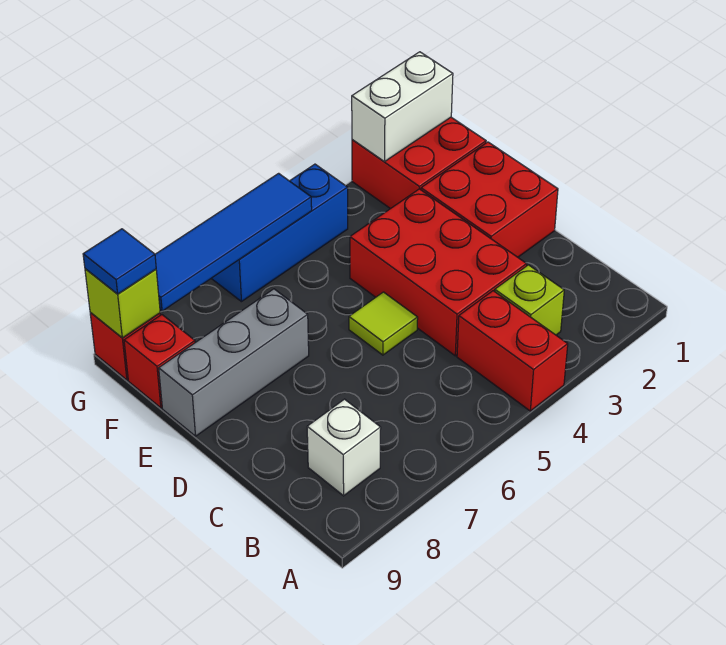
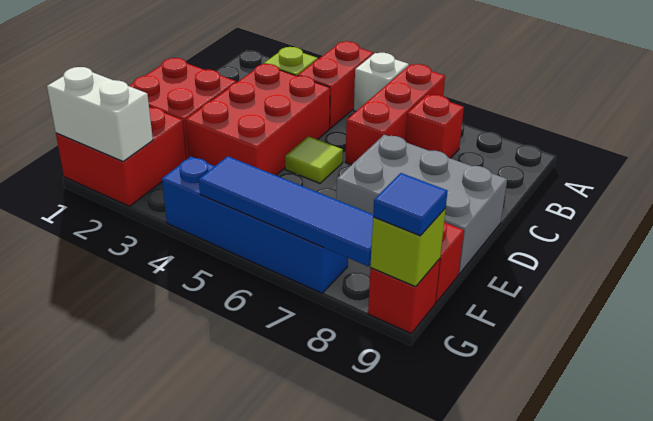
none -> red brick A6:C6 level 1
none -> red brick B7 level 1
white brick B8 level 1 -> white brick A5 level 1
grey brick E7:E9 level 1 -> grey brick D7:E9 level 1
blue brick G4:G6 level 1 -> blue brick G4:G7 level 1

